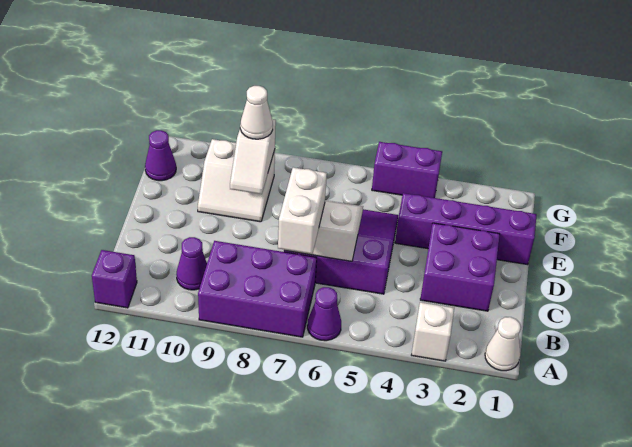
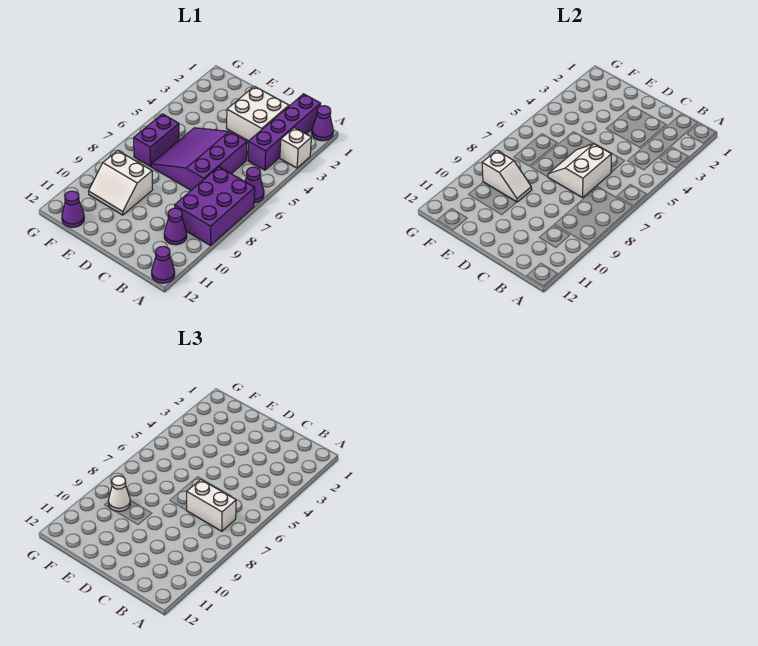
white cone A1 level 1 -> purple cone A1 level 1
purple brick A12 level 1 -> purple cone A12 level 1
purple brick C2:D3 level 1 -> white brick C2:D3 level 1
purple brick E1:E4 level 1 -> purple brick B1:B4 level 1
white slope E9:F10 level 1 top F -> white slope E9:F10 level 1 top 9
purple brick G4:G5 level 1 -> purple brick F6:F7 level 1

